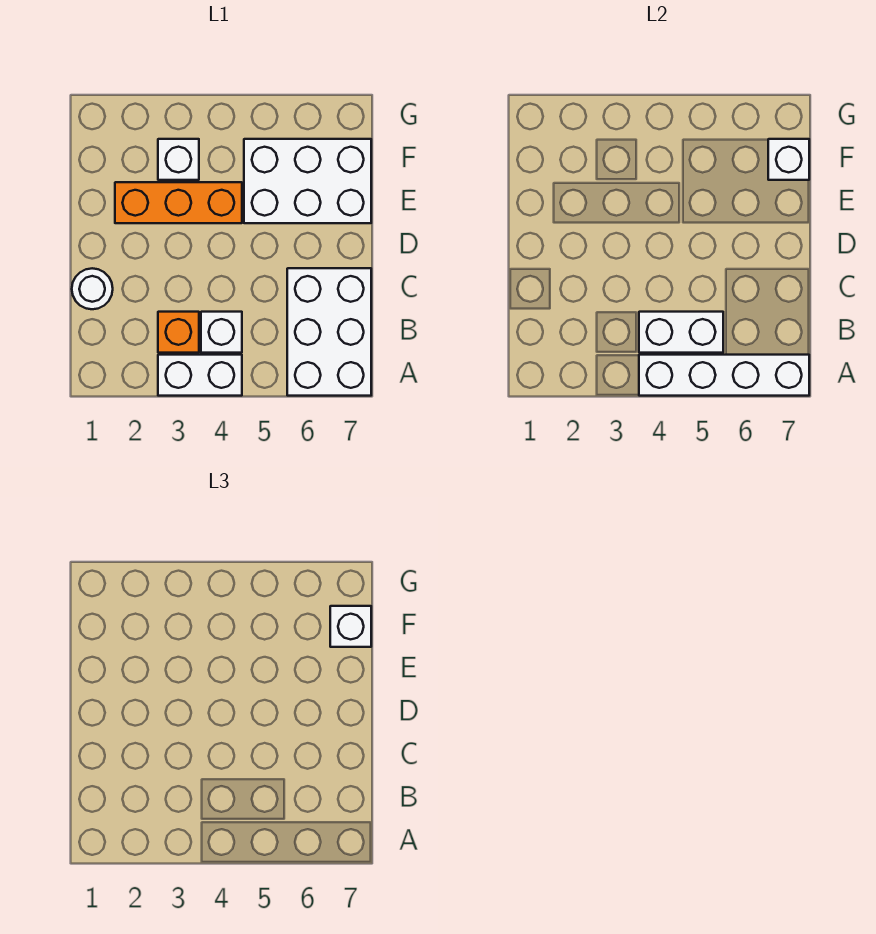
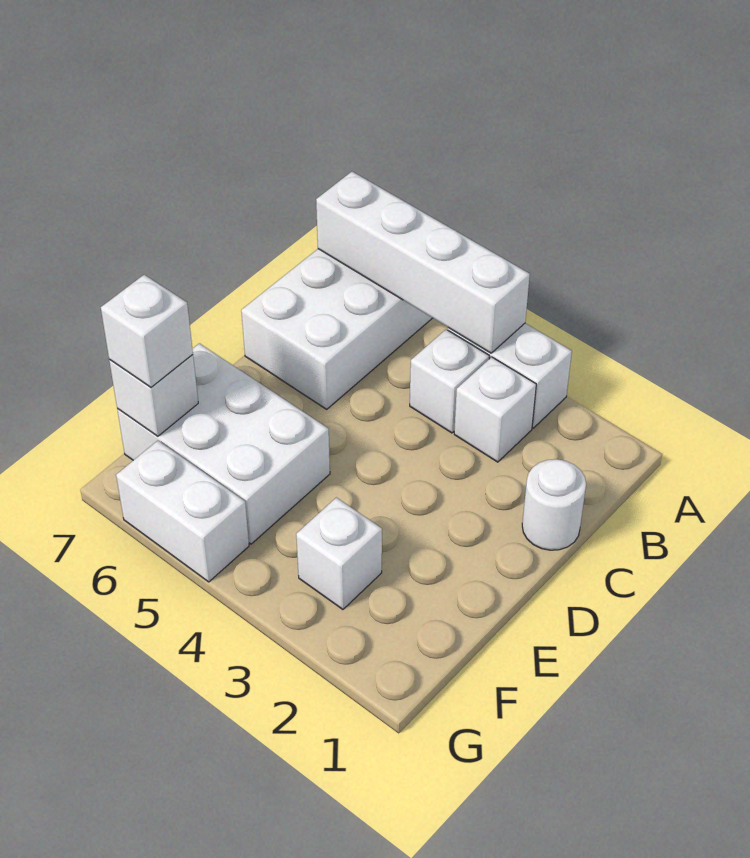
orange brick B3 level 1 -> white brick B3 level 1
white brick B4:B5 level 2 -> white brick G5:G6 level 1
orange brick E2:E4 level 1 -> none

